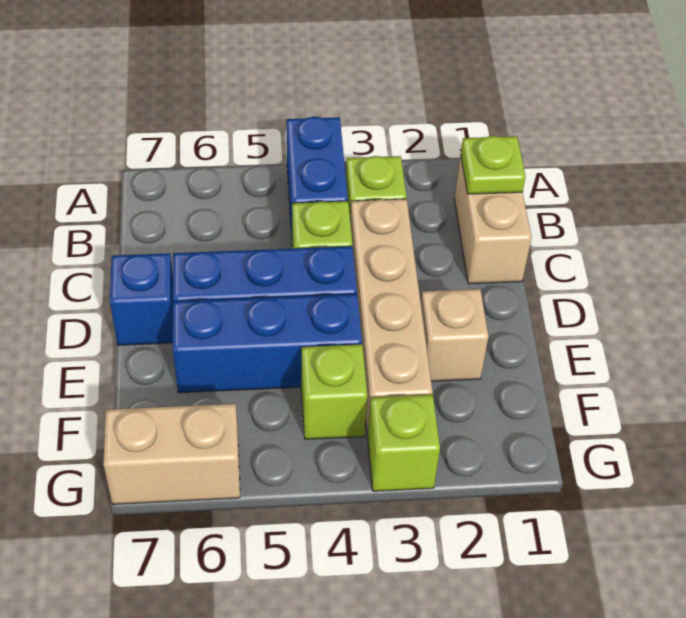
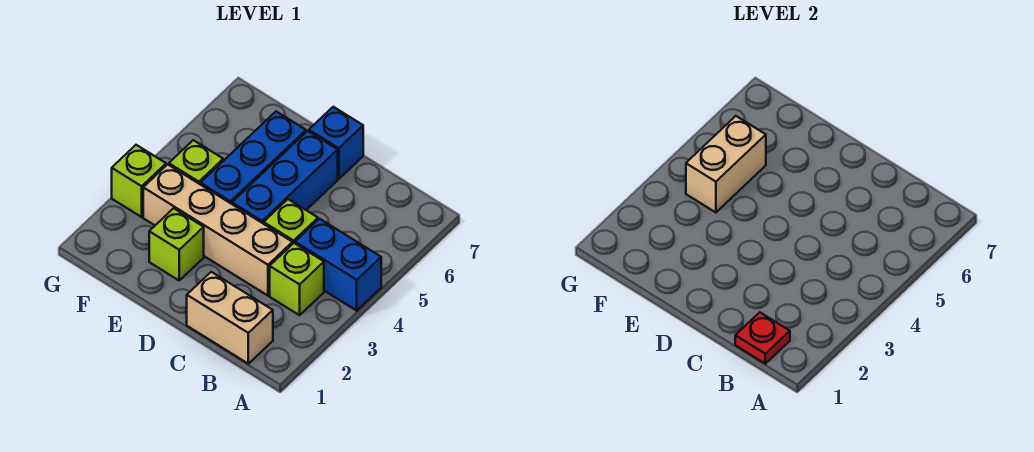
lime plate B1 level 2 -> red plate B1 level 2
tan brick E2 level 1 -> lime brick E2 level 1
tan brick G6:G7 level 1 -> tan brick F4:F5 level 2

